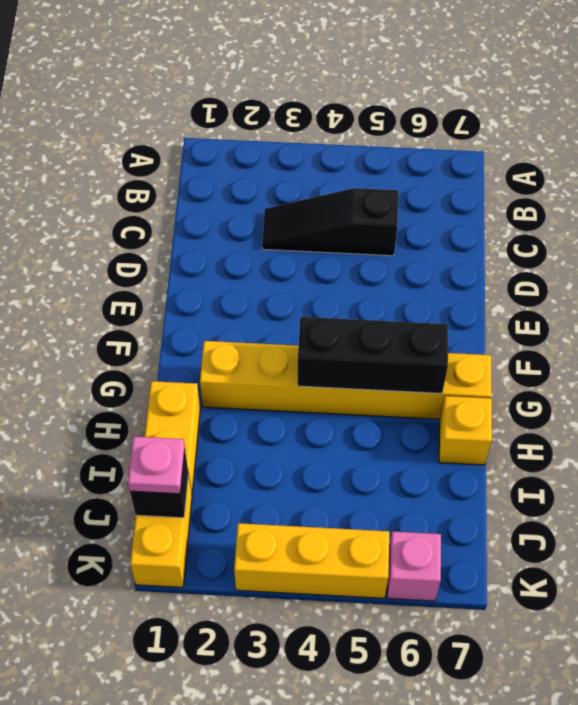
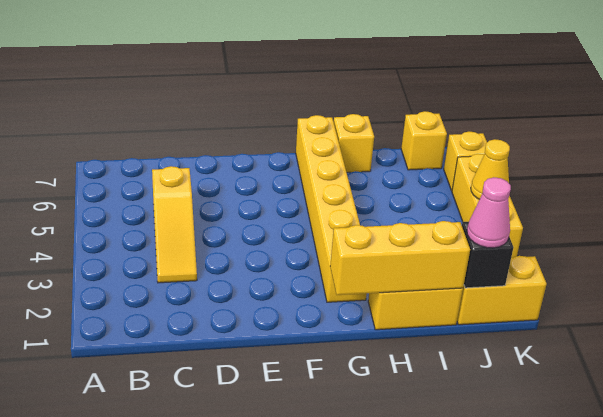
black slope C3:C5 level 1 top 5 -> yellow slope C3:C5 level 1 top 5
none -> yellow brick G1:I1 level 2
black brick G4:G6 level 2 -> none
pink plate J1 level 3 -> pink cone J1 level 3
none -> yellow brick J7 level 1
none -> yellow cone K4 level 2
pink brick K6 level 1 -> yellow brick K6 level 1

